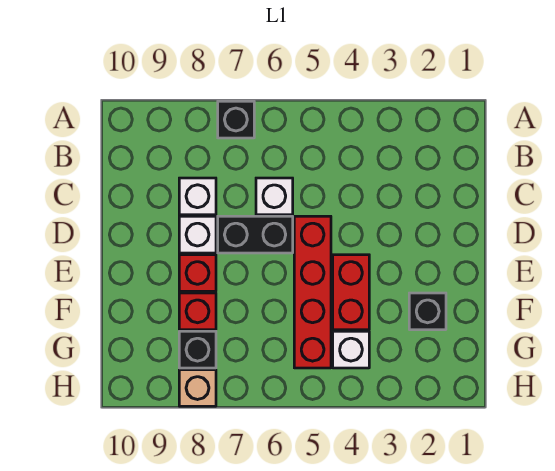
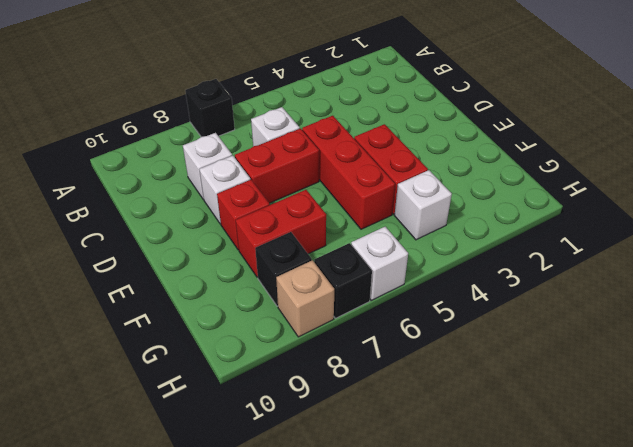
red brick D5:G5 level 1 -> red brick D5:F5 level 1
black brick D6:D7 level 1 -> red brick D6:D7 level 1
black brick F2 level 1 -> black brick H7 level 1
red brick F8 level 1 -> red brick F7:F8 level 1
none -> white brick H6 level 1

